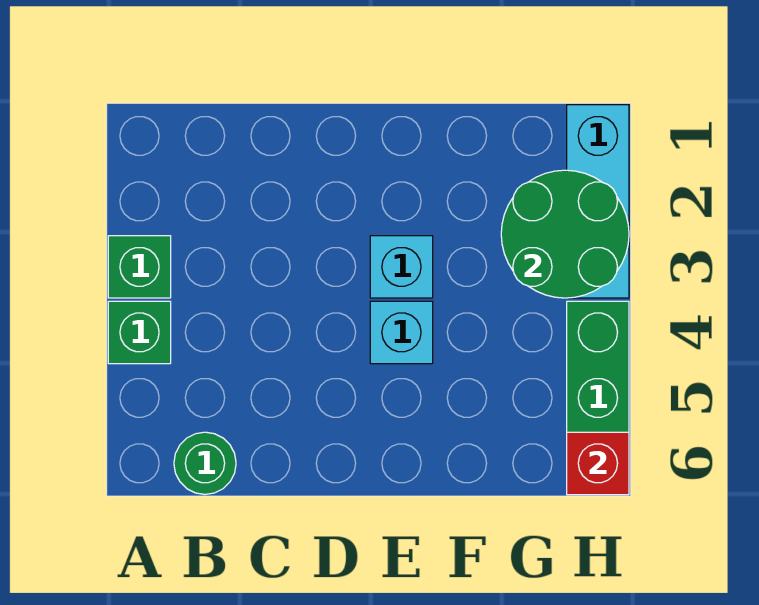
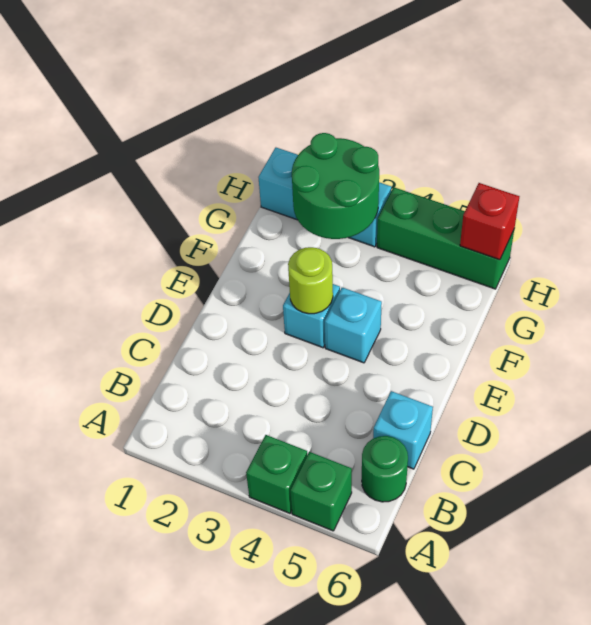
green brick A3 level 1 -> green brick A5 level 1
none -> cyan brick C6 level 1
none -> lime round brick E3 level 2

